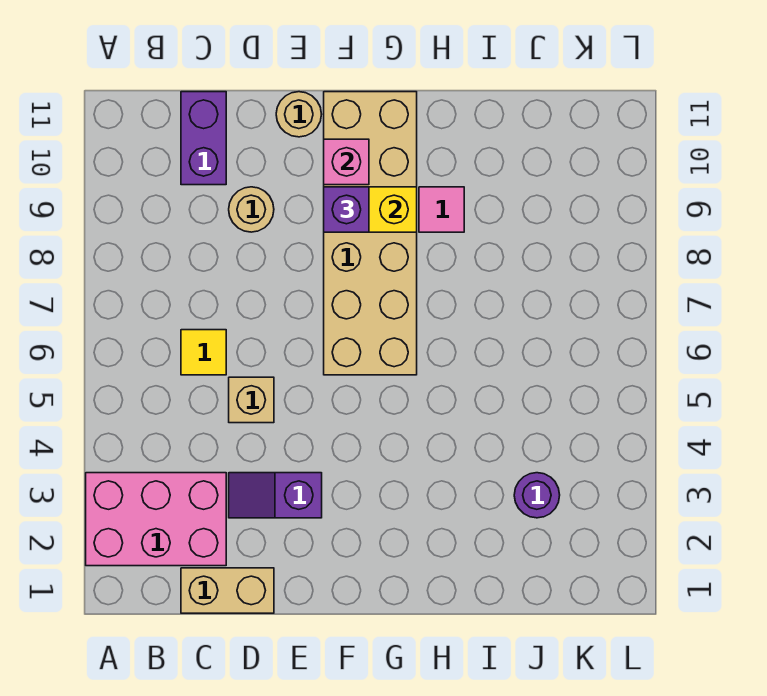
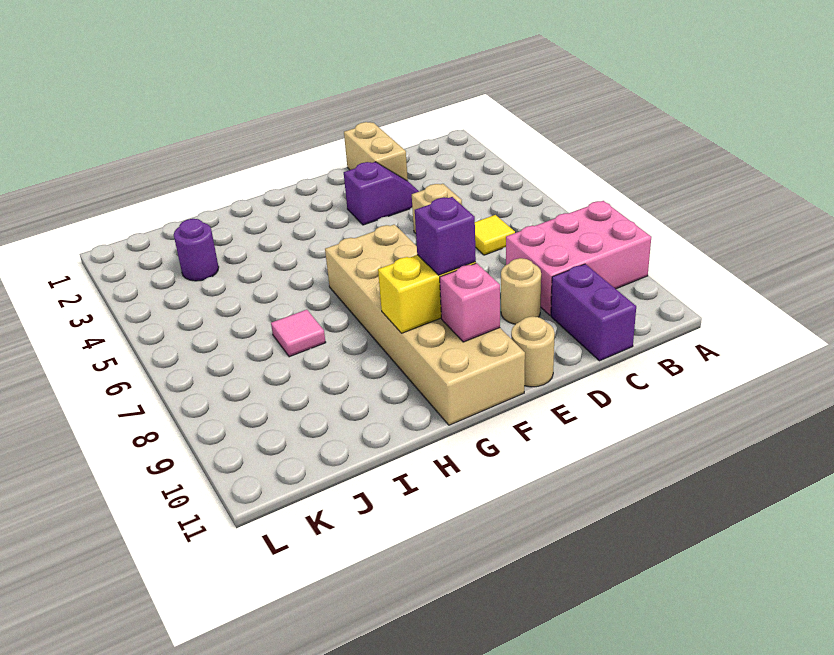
pink brick A2:C3 level 1 -> pink brick A8:C9 level 1
tan brick C1:D1 level 1 -> tan brick D1:D2 level 1
pink tile H9 level 1 -> pink tile I7 level 1

